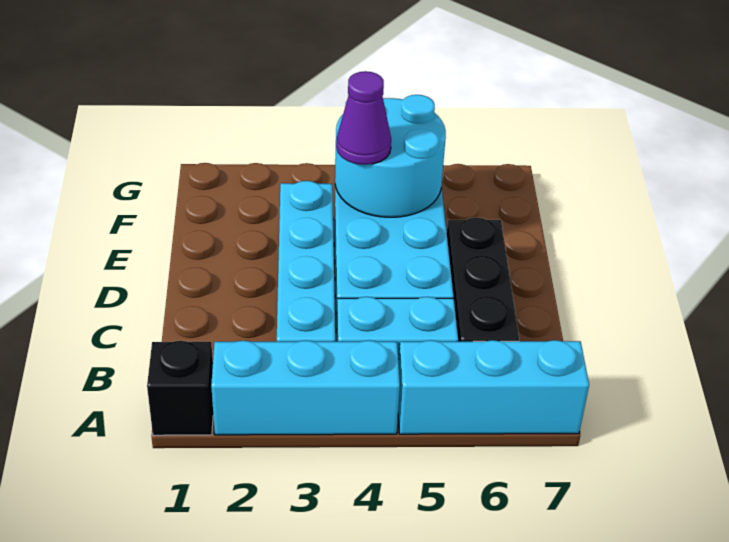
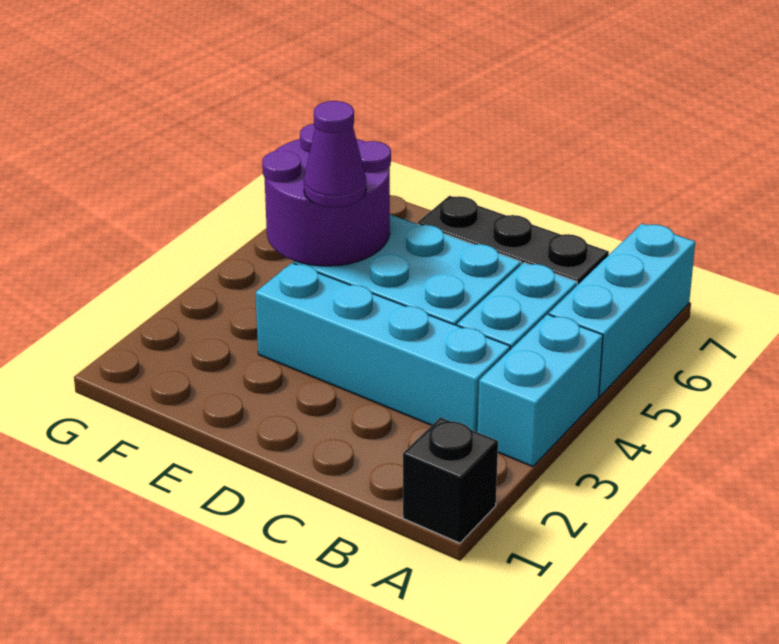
cyan brick A2:A4 level 1 -> cyan brick A3:A4 level 1
cyan round brick E4:F5 level 2 -> purple round brick E4:F5 level 2

